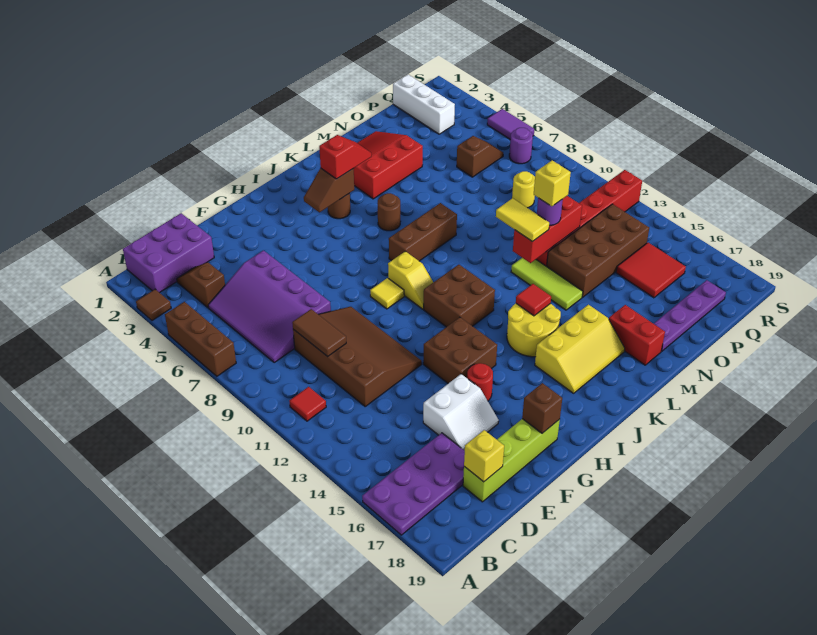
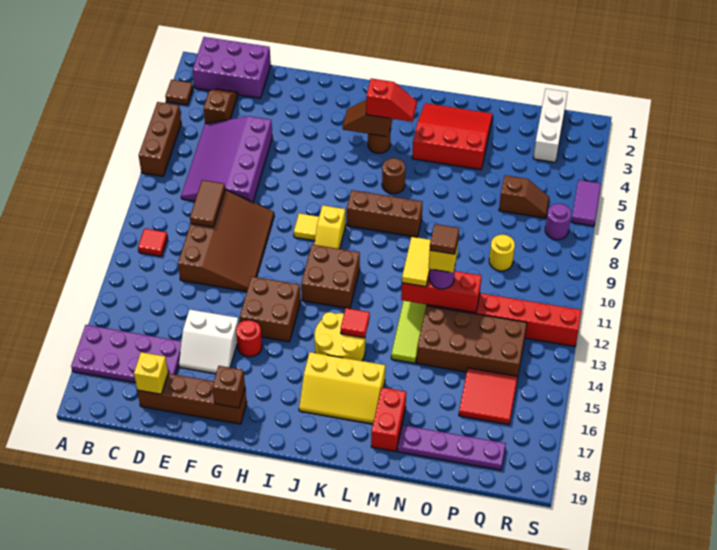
lime brick D18:G18 level 1 -> brown brick D18:G18 level 1
none -> brown tile N12 level 5

